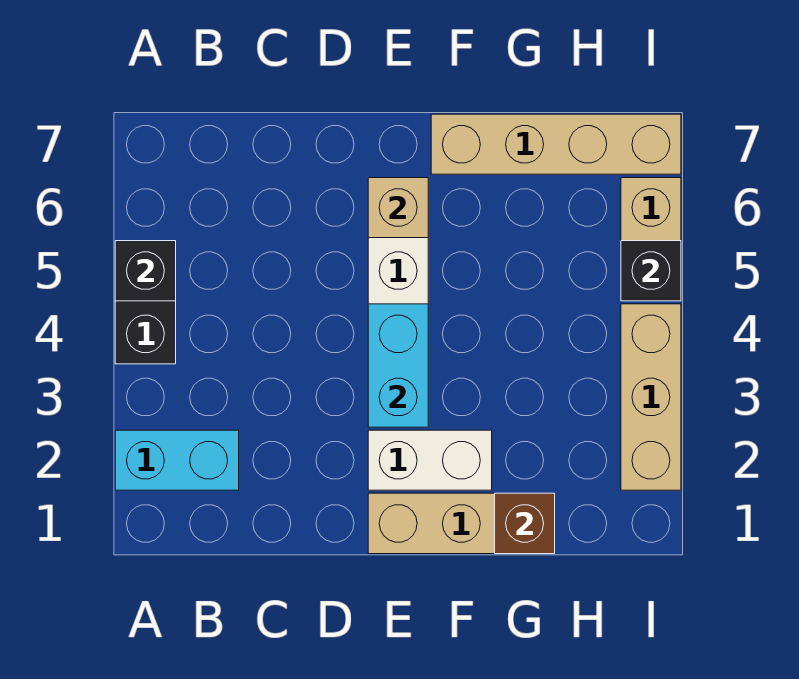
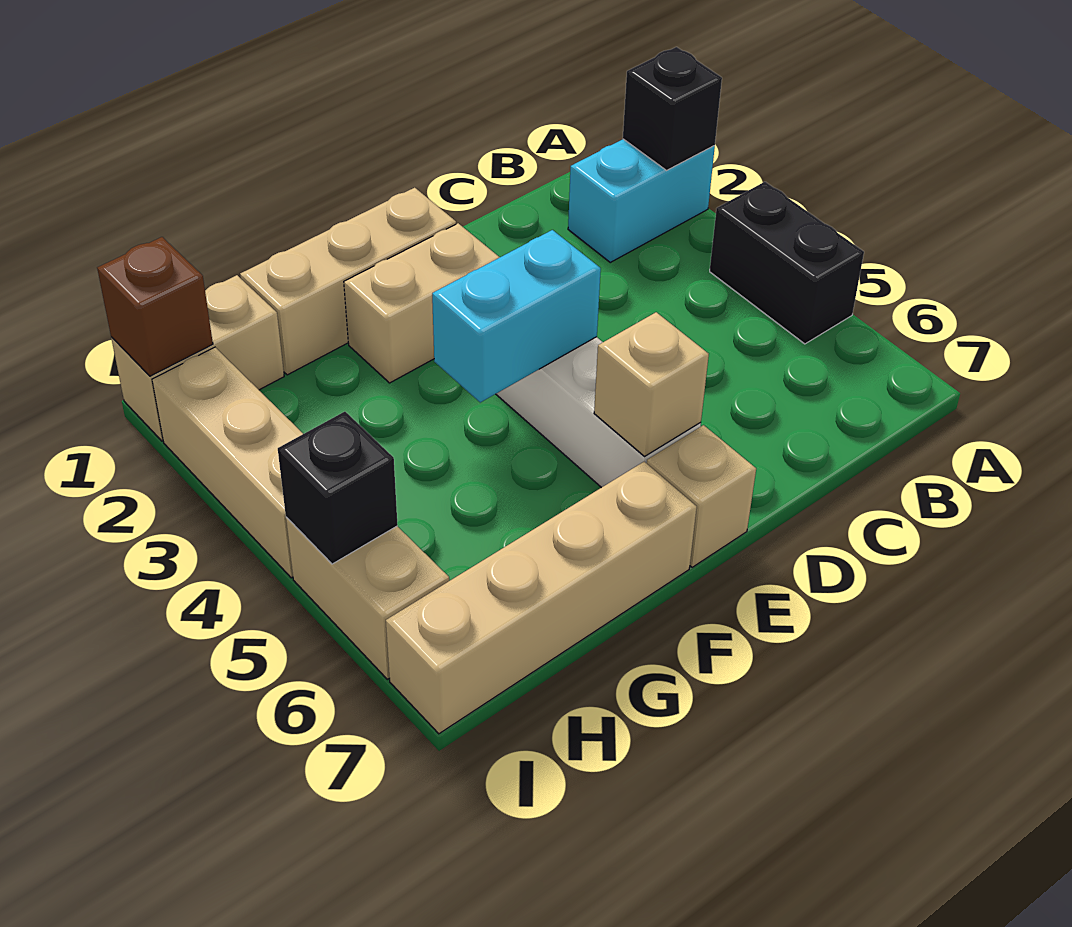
black brick A5 level 2 -> black brick A2 level 2
white brick E2:F2 level 1 -> tan brick E2:F2 level 1
cyan brick E3:E4 level 2 -> cyan brick E4:F4 level 2
none -> tan brick E7 level 1
brown brick G1 level 2 -> brown brick I1 level 2
none -> tan brick H1:I1 level 1

